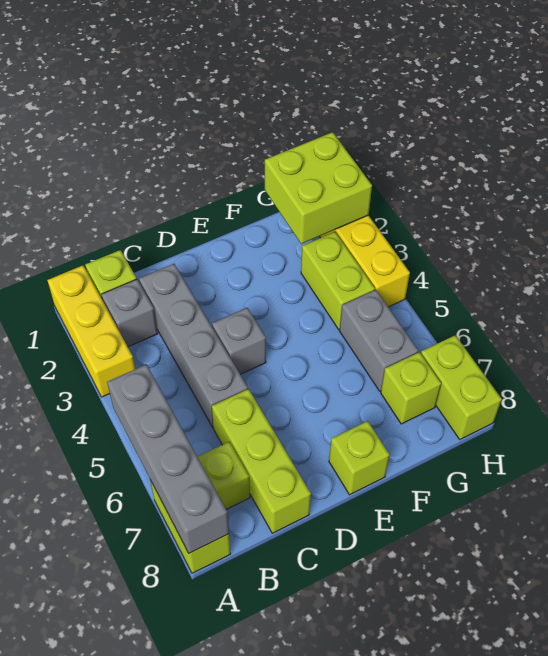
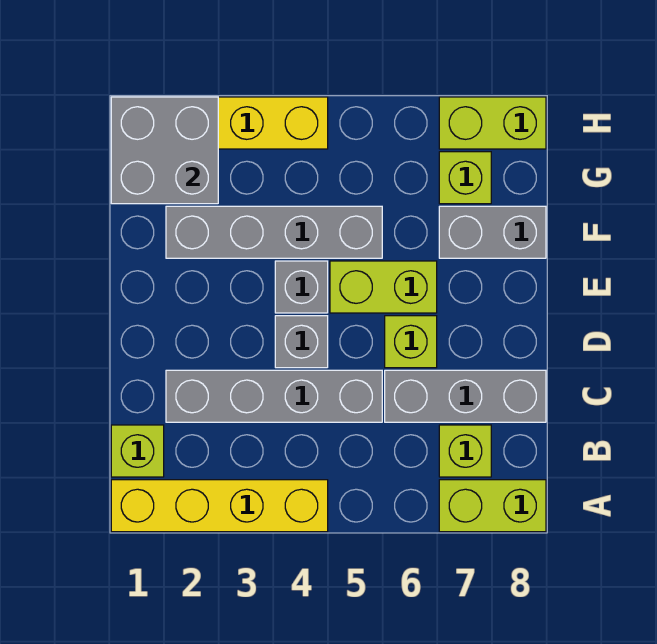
yellow brick A1:A3 level 1 -> yellow brick A1:A4 level 1
grey brick A5:A8 level 2 -> grey brick F2:F5 level 1
grey brick B2 level 1 -> grey brick E4 level 1
lime brick C6:C8 level 1 -> grey brick C6:C8 level 1
lime brick E8 level 1 -> lime brick D6 level 1
lime brick G1:H2 level 2 -> grey brick G1:H2 level 2
lime brick G3:G4 level 1 -> lime brick E5:E6 level 1
grey brick G5:G6 level 1 -> grey brick F7:F8 level 1

